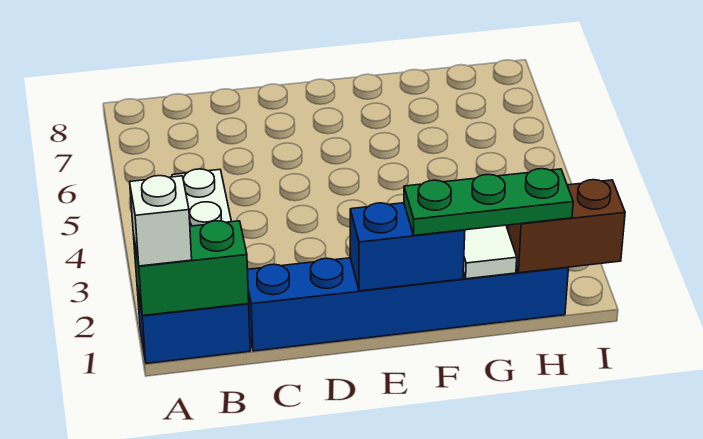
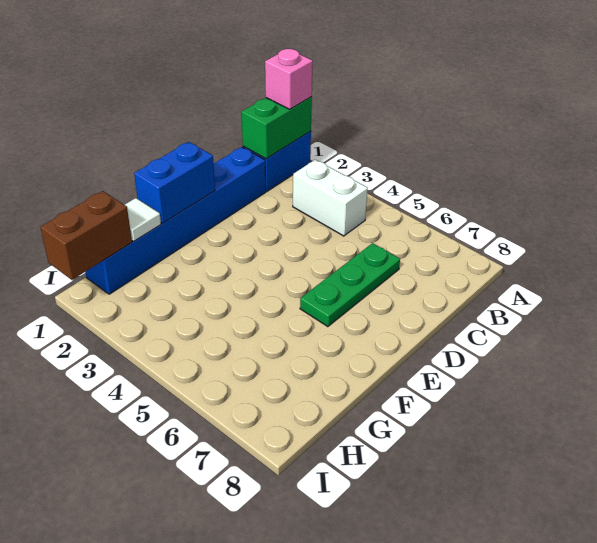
white brick A1 level 3 -> pink brick A1 level 3
green plate F1:H1 level 3 -> green plate C6:E6 level 1

